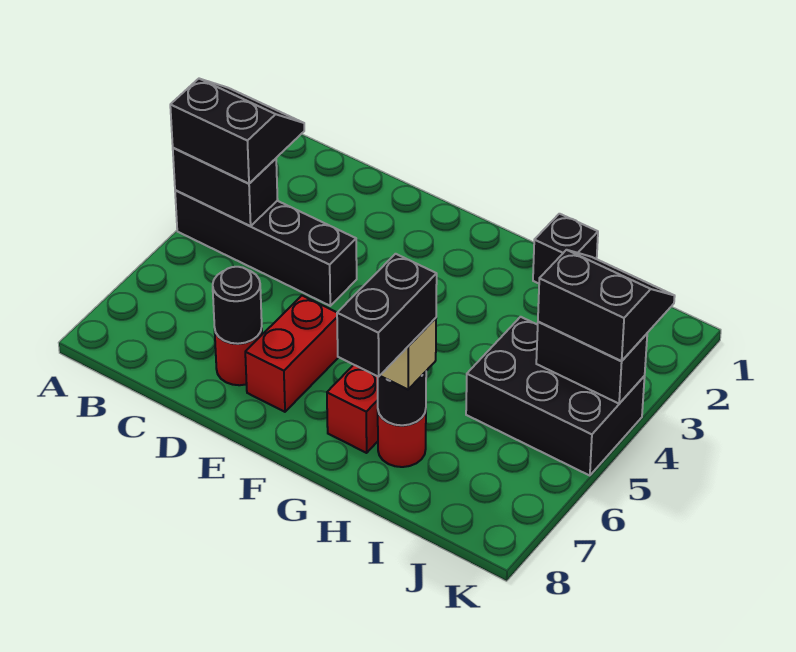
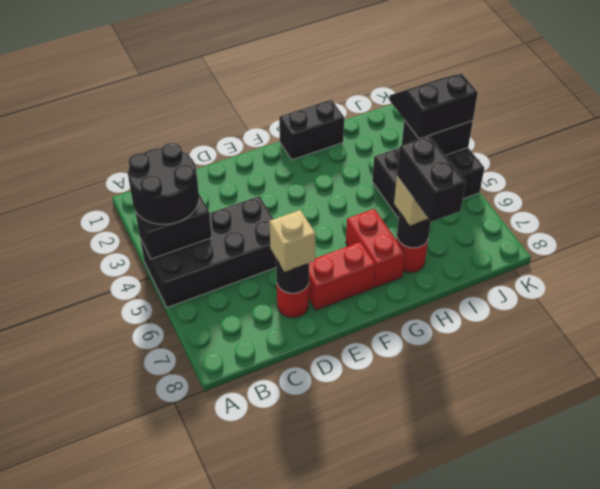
black slope A3:B4 level 3 top 4 -> black round brick A3:B4 level 3
black brick A4:D4 level 1 -> black brick A4:D5 level 1
none -> tan brick D7 level 3
red brick E6:E7 level 1 -> red brick E7:F7 level 1
black brick H1 level 1 -> black brick G1:H1 level 1

